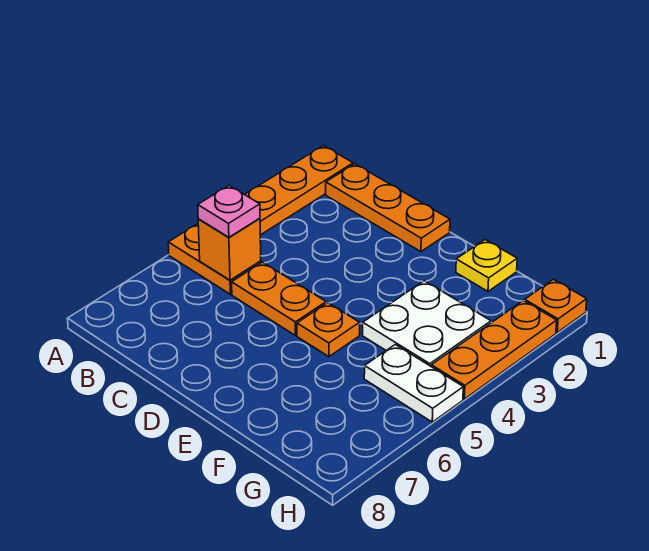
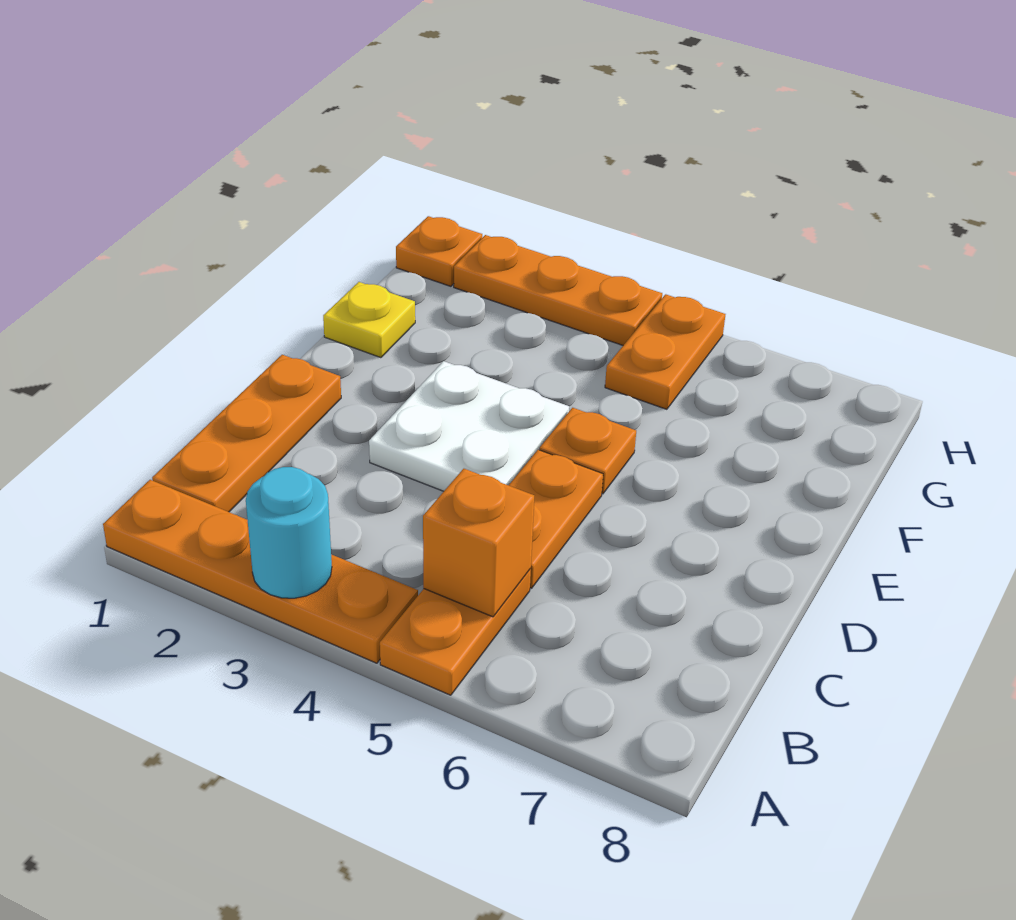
none -> cyan round brick A3 level 2
pink plate B5 level 3 -> none
white plate F3:G4 level 1 -> white plate D3:E4 level 1
white plate G5:H5 level 1 -> orange plate G5:H5 level 1

